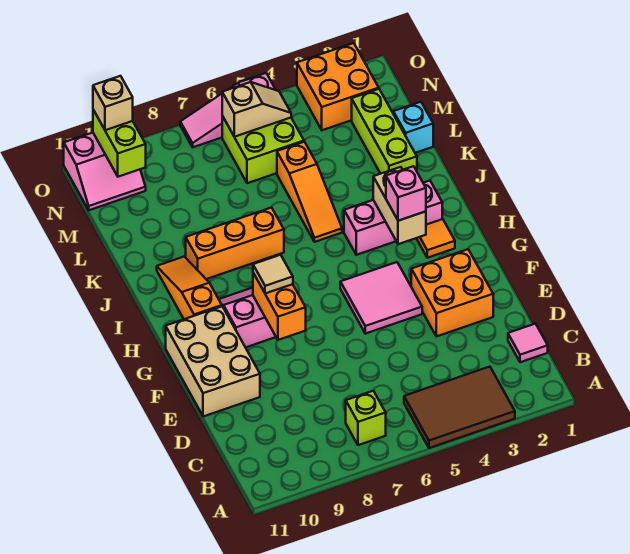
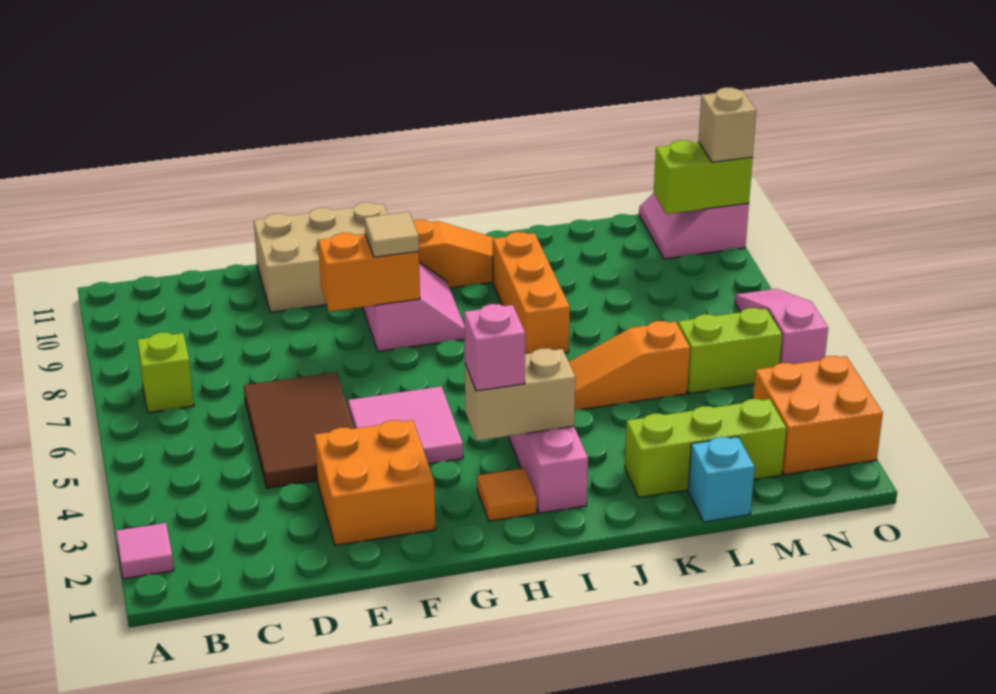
brown tile A3:B5 level 1 -> brown tile D4:E6 level 1
pink tile C1 level 1 -> pink tile A2 level 1
lime brick M5:N6 level 1 -> lime brick M5:N5 level 1
tan slope N5:N6 level 2 top 6 -> none

